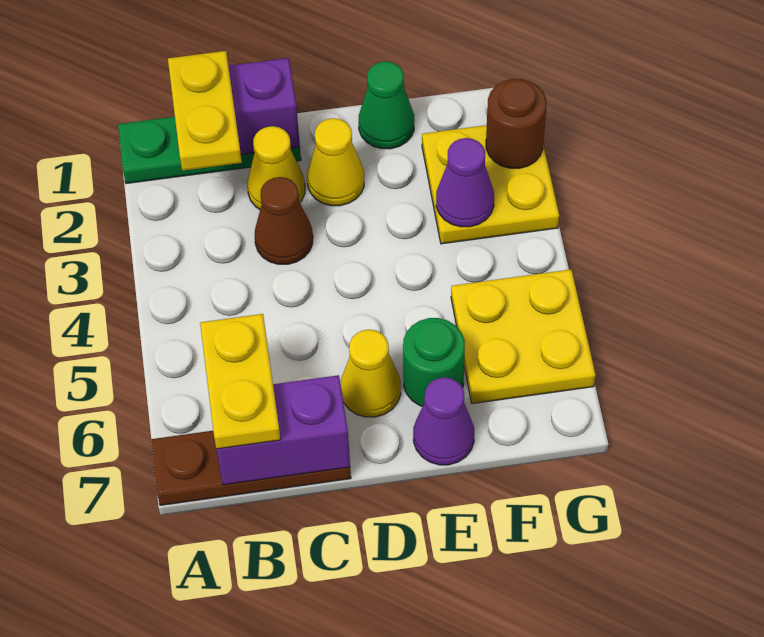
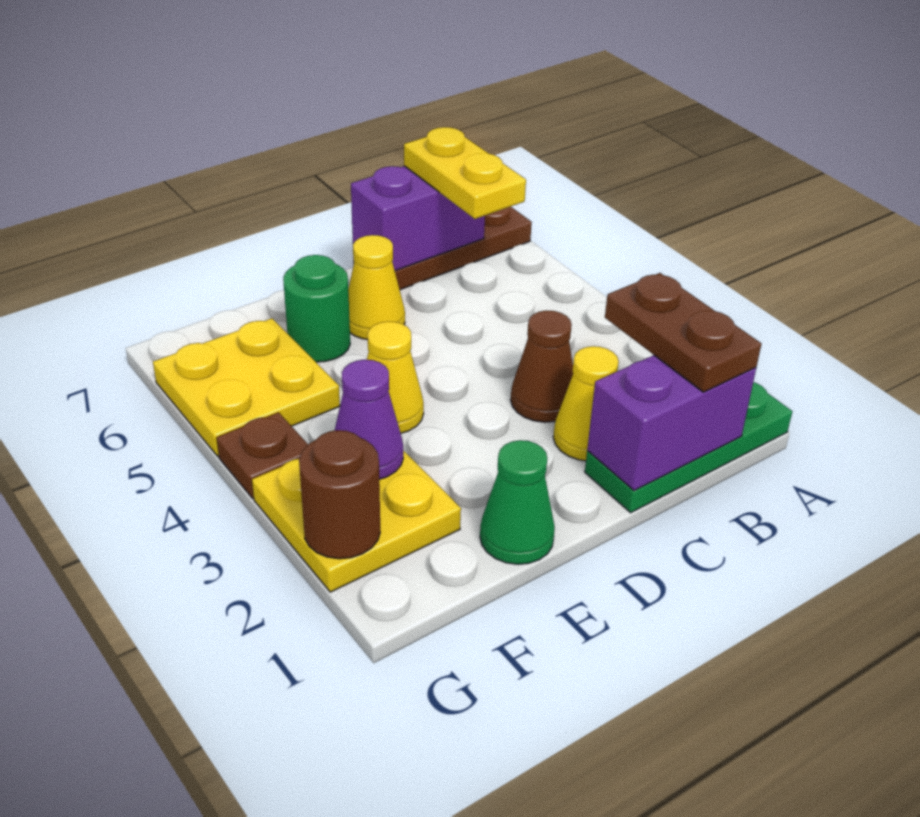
yellow plate B1:B2 level 3 -> brown plate B1:B2 level 3
yellow cone D2 level 1 -> yellow cone E4 level 1
purple cone E7 level 1 -> none
none -> brown plate G4 level 1

